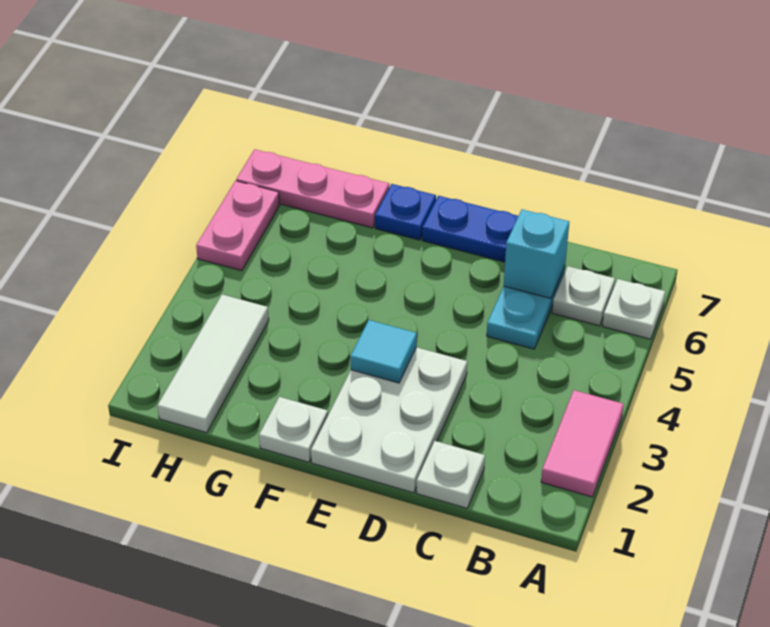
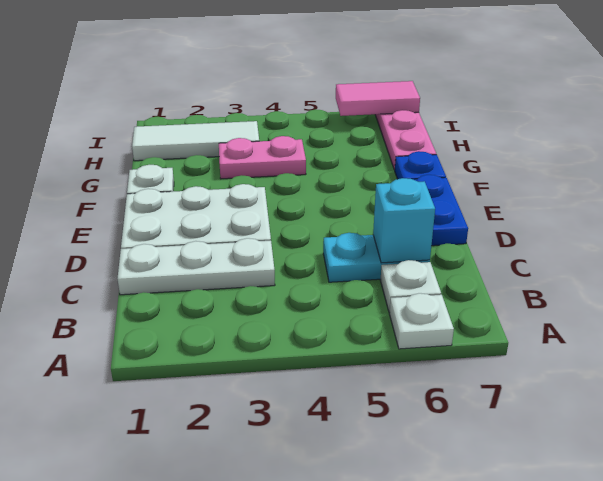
pink tile A2:A3 level 1 -> pink tile I6:I7 level 2
white plate C1 level 1 -> white plate C1:C3 level 1
cyan tile E3 level 2 -> none
pink plate I5:I6 level 1 -> pink plate G3:G4 level 1

